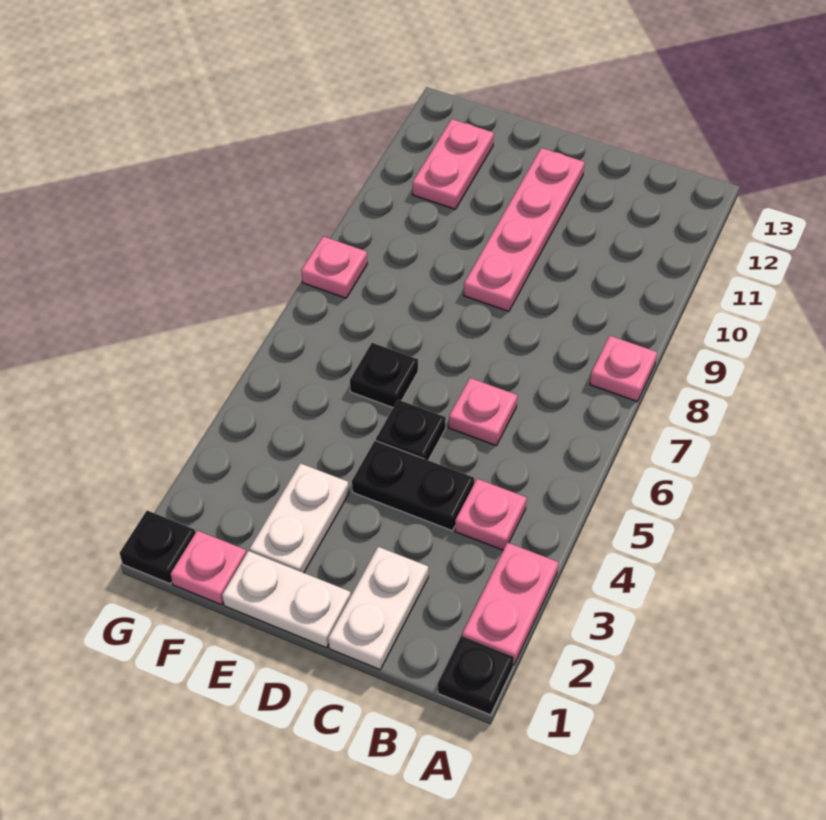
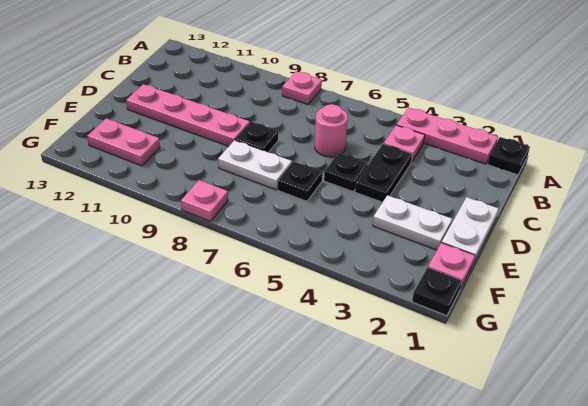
pink plate A2:A3 level 1 -> pink plate A2:A4 level 1
white plate C1:C2 level 1 -> white plate E7:E8 level 1
pink plate C6 level 1 -> pink round brick C6 level 1
none -> black plate D8 level 1

